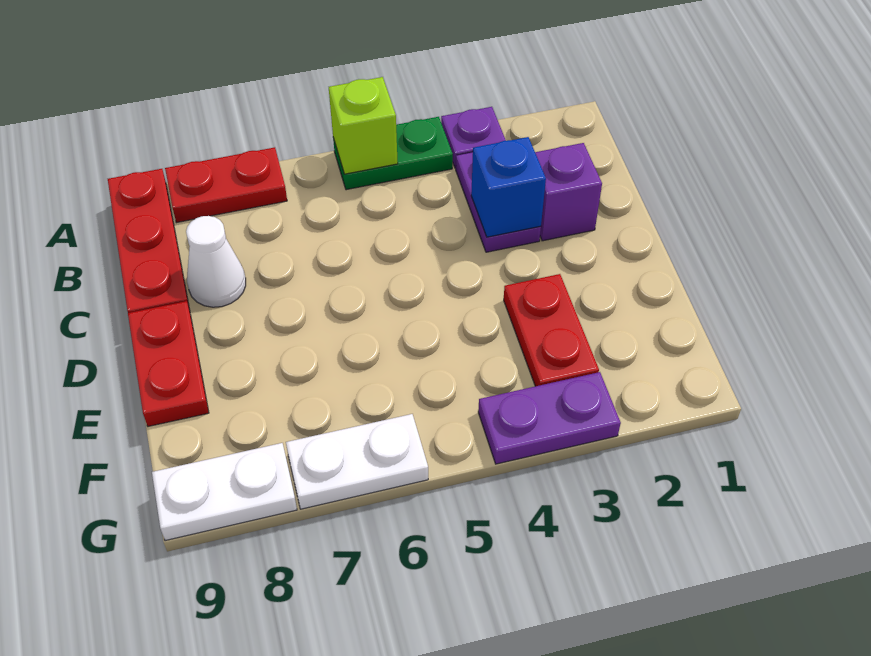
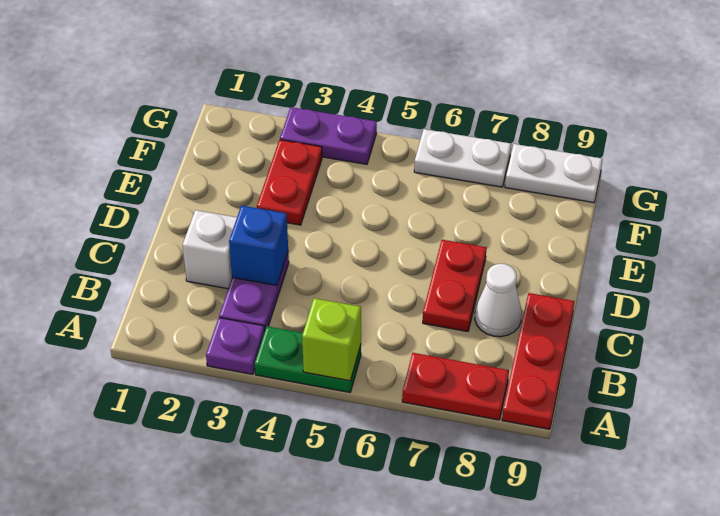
purple brick C2 level 1 -> white brick C2 level 1
red plate D9:E9 level 1 -> red plate C7:D7 level 1

